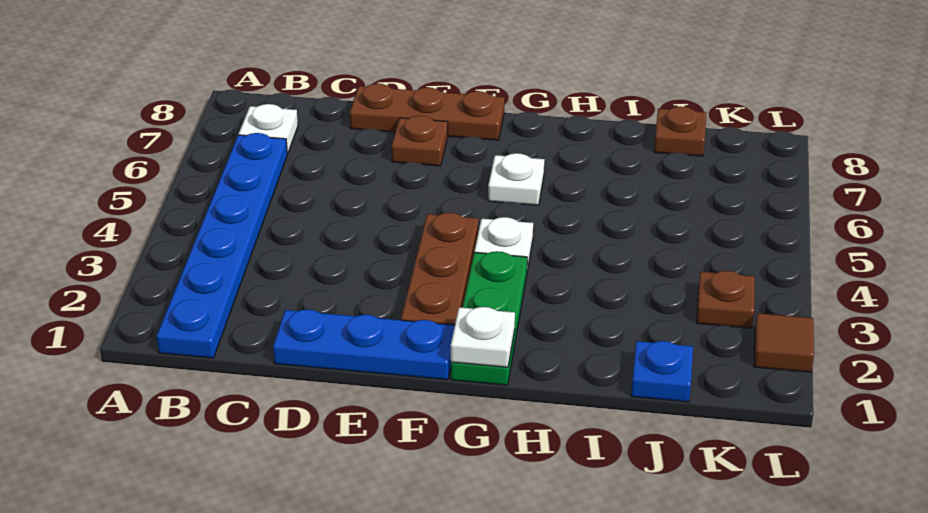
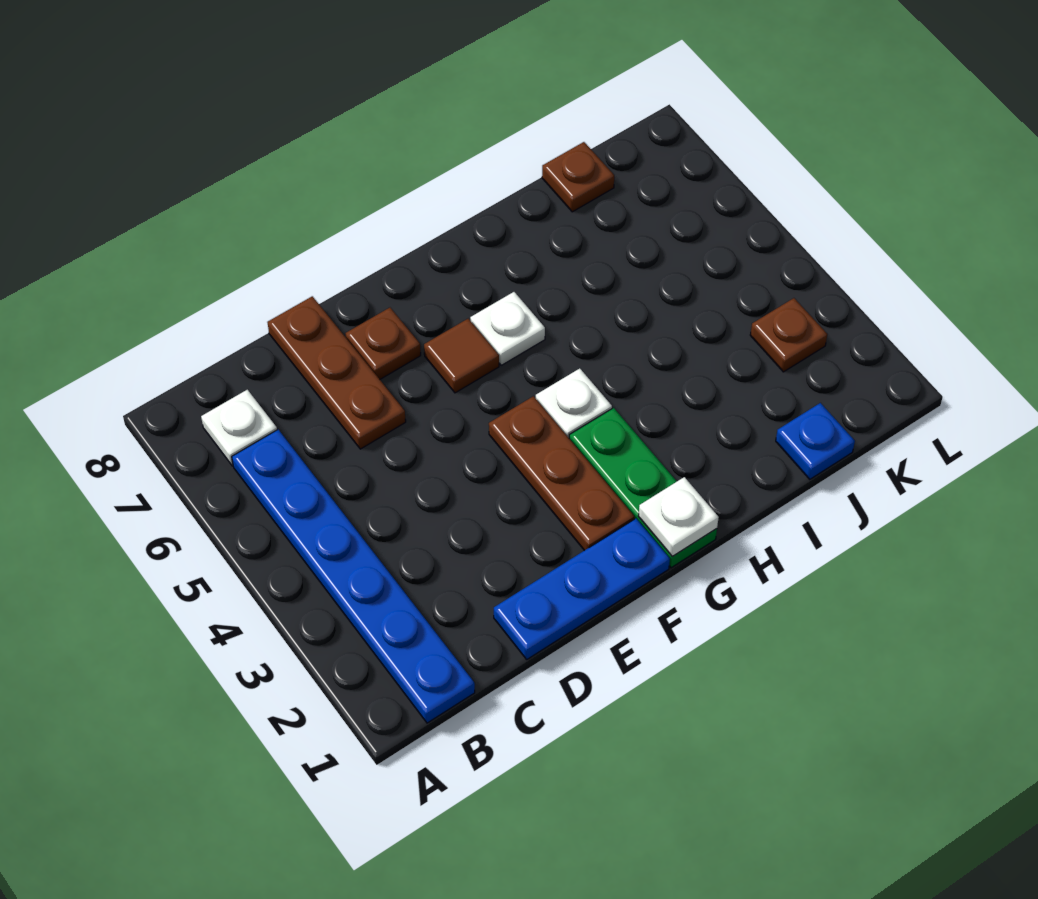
brown plate D8:F8 level 1 -> brown plate D6:D8 level 1
brown tile L2 level 1 -> brown tile F6 level 1

